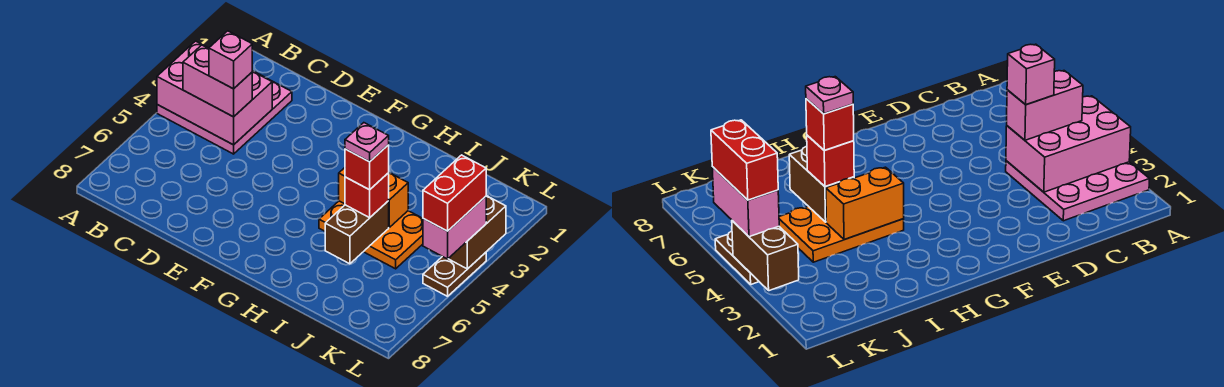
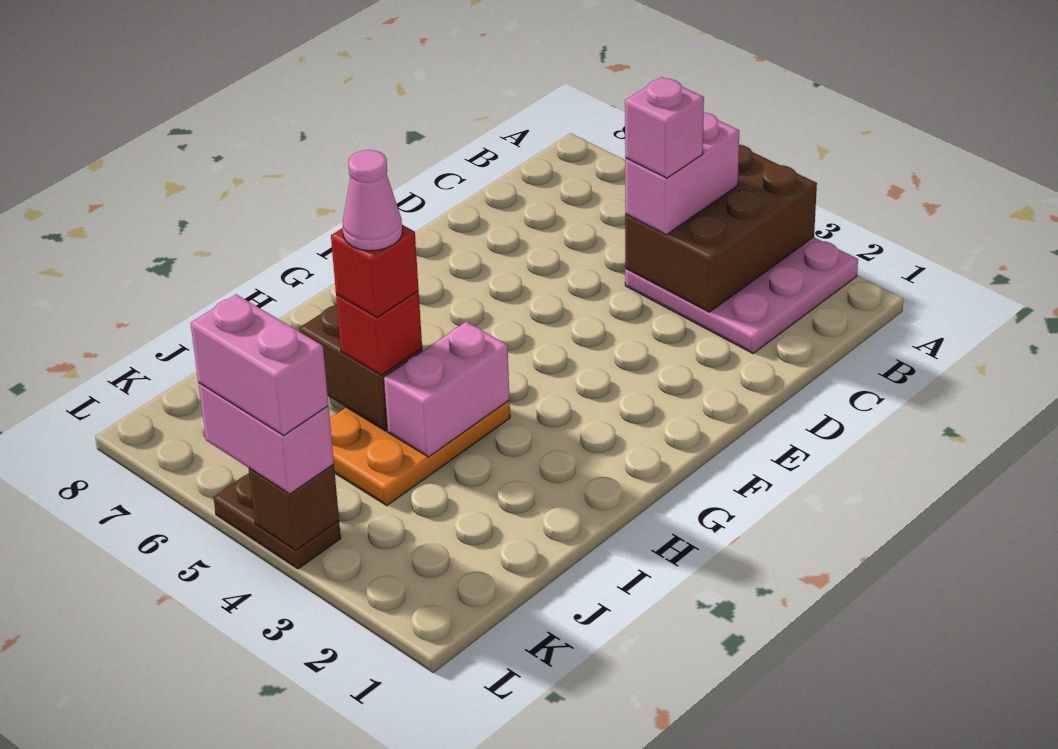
pink brick A3:C4 level 2 -> brown brick A3:C4 level 2
orange brick H4:I4 level 2 -> pink brick H4:I4 level 2
pink plate I5 level 5 -> pink cone I5 level 5
brown brick L3:L4 level 2 -> brown brick L4 level 2
red brick L4:L5 level 4 -> pink brick L4:L5 level 4

